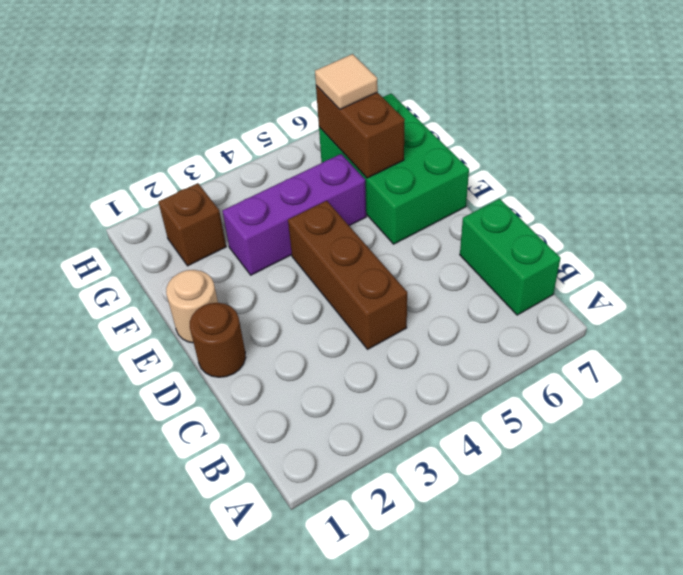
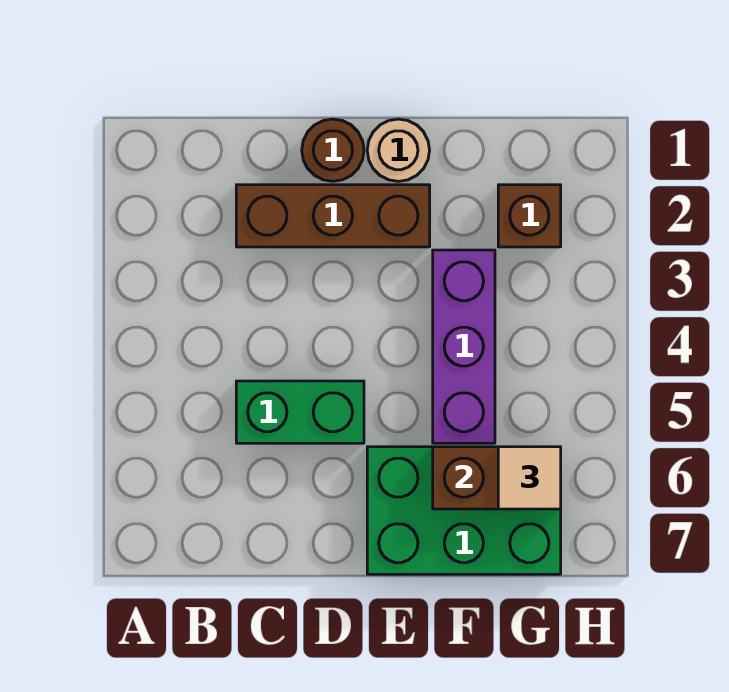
green brick B7:C7 level 1 -> green brick C5:D5 level 1
brown brick C4:E4 level 1 -> brown brick C2:E2 level 1

